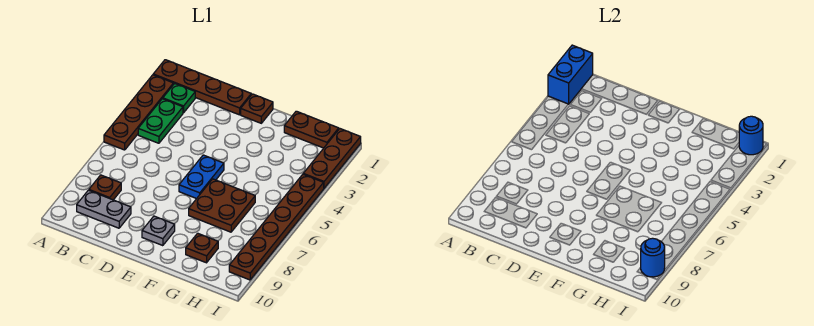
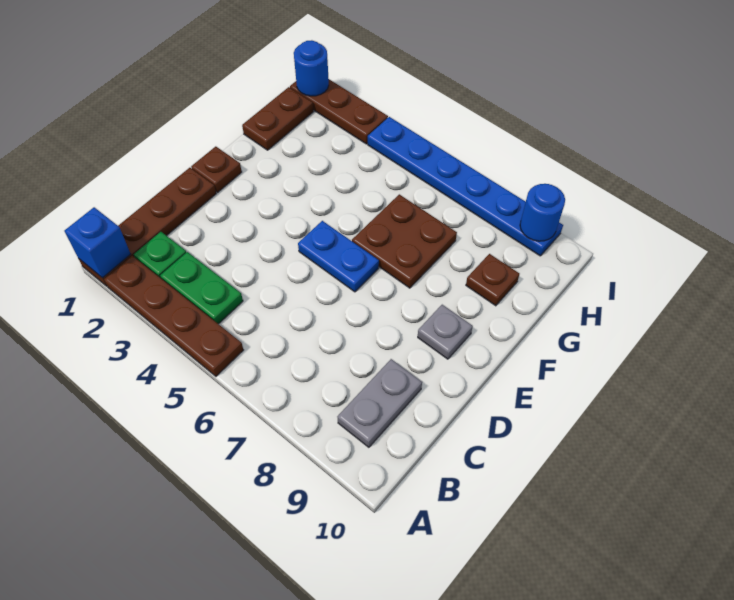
blue brick A1:A2 level 2 -> blue brick A1 level 2
brown plate B8 level 1 -> none
brown plate I4:I9 level 1 -> blue plate I4:I9 level 1

